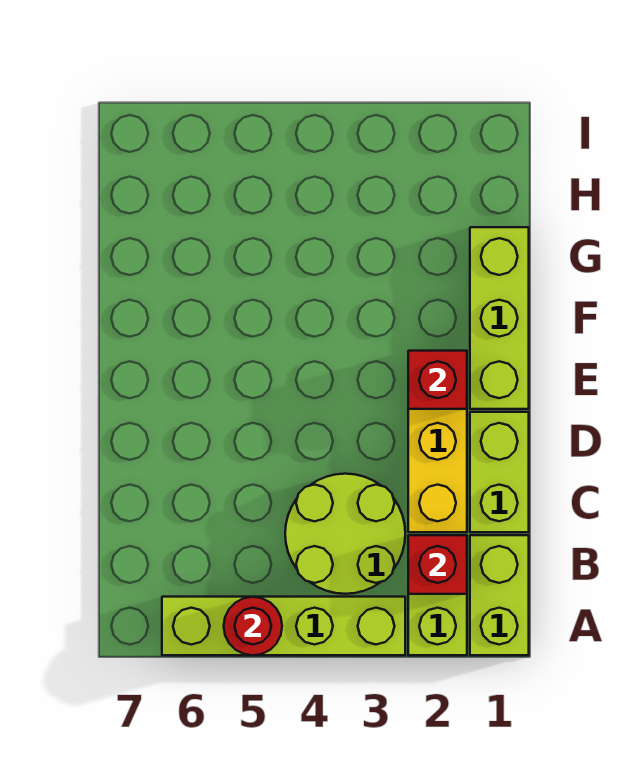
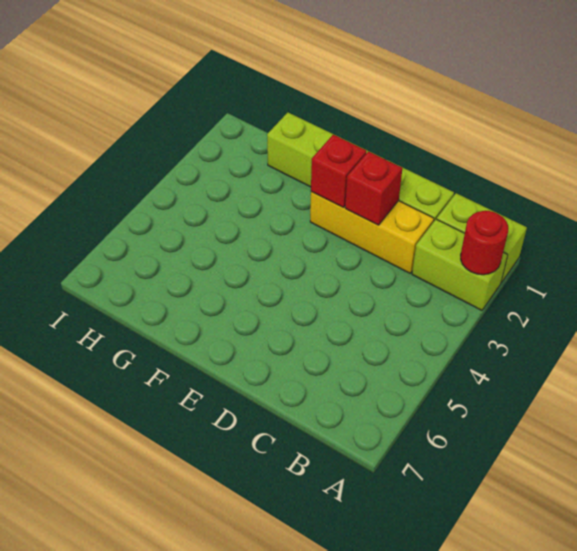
lime brick A3:A6 level 1 -> none
red round brick A5 level 2 -> red round brick A2 level 2
red brick B2 level 2 -> red brick D2 level 2
lime round brick B3:C4 level 1 -> none

